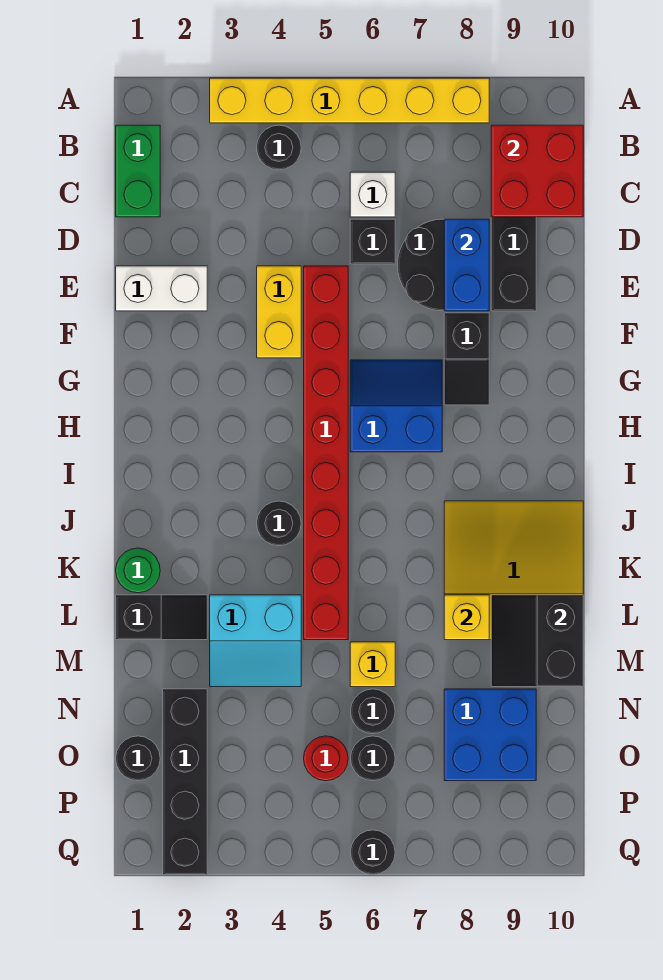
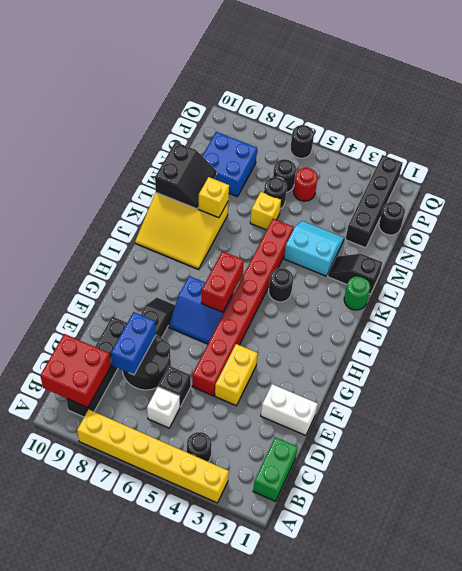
none -> red brick H6:I6 level 2

